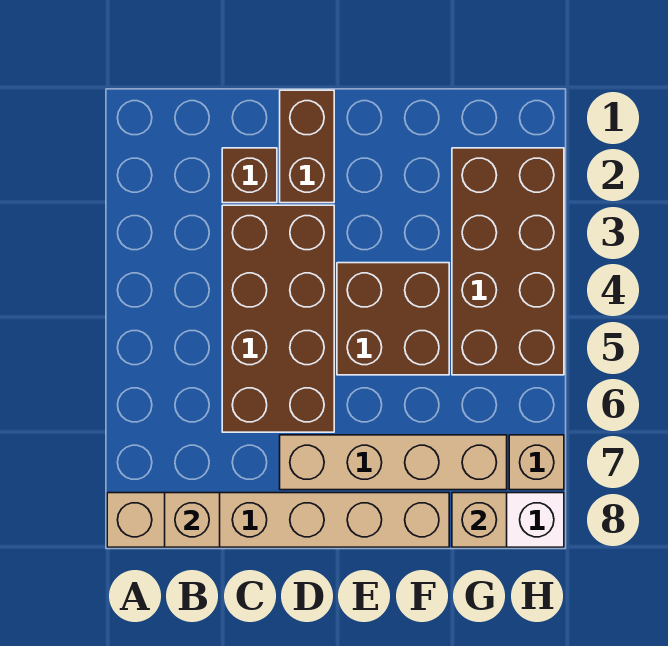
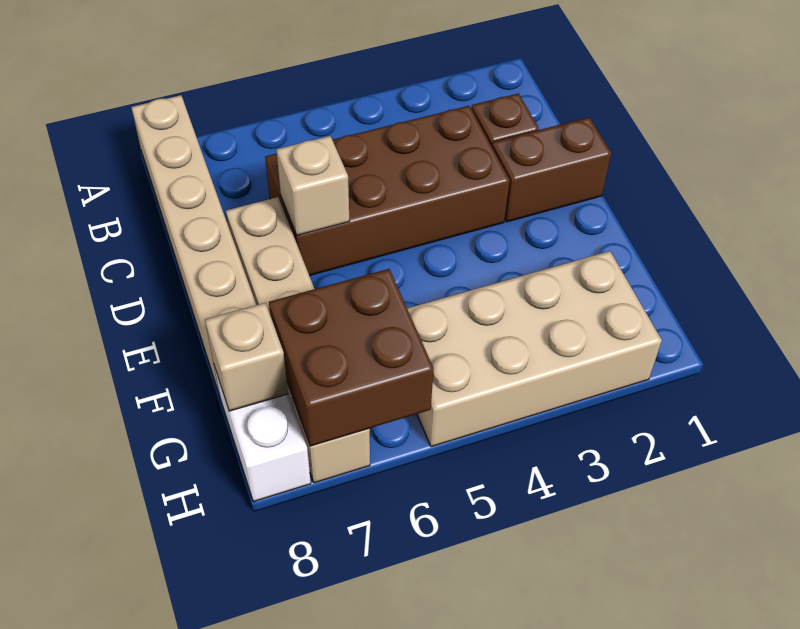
tan brick B8 level 2 -> tan brick D6 level 2
brown brick E4:F5 level 1 -> brown brick G6:H7 level 2
brown brick G2:H5 level 1 -> tan brick G2:H5 level 1

